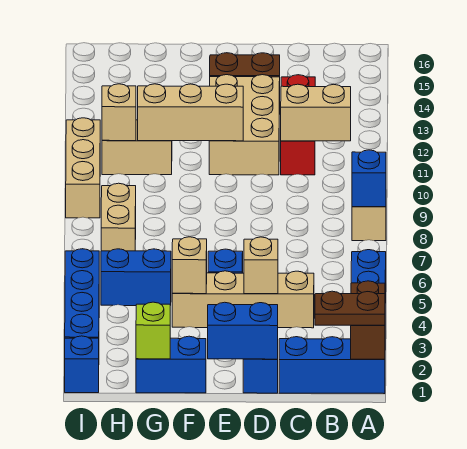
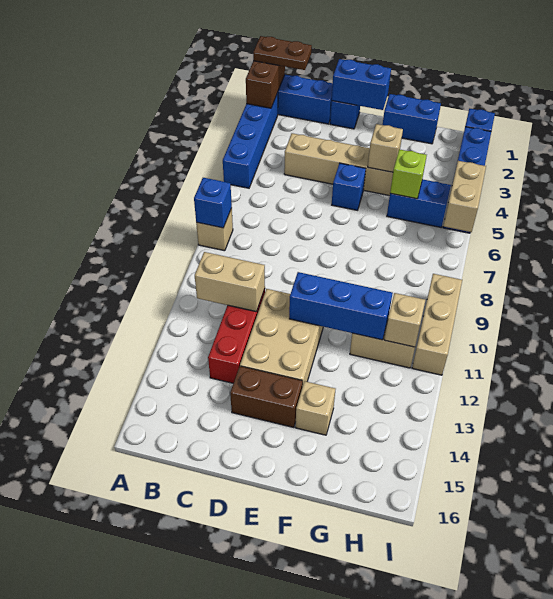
tan brick D4 level 2 -> tan brick F14 level 1
tan brick E11:G11 level 2 -> blue brick E11:G11 level 2
lime brick G1 level 2 -> lime brick G5 level 2
tan brick H7:H8 level 1 -> tan brick I5:I6 level 2

